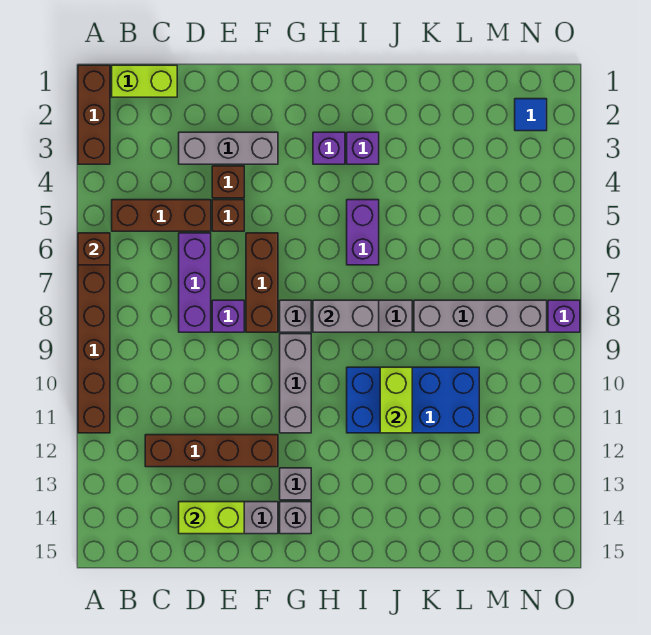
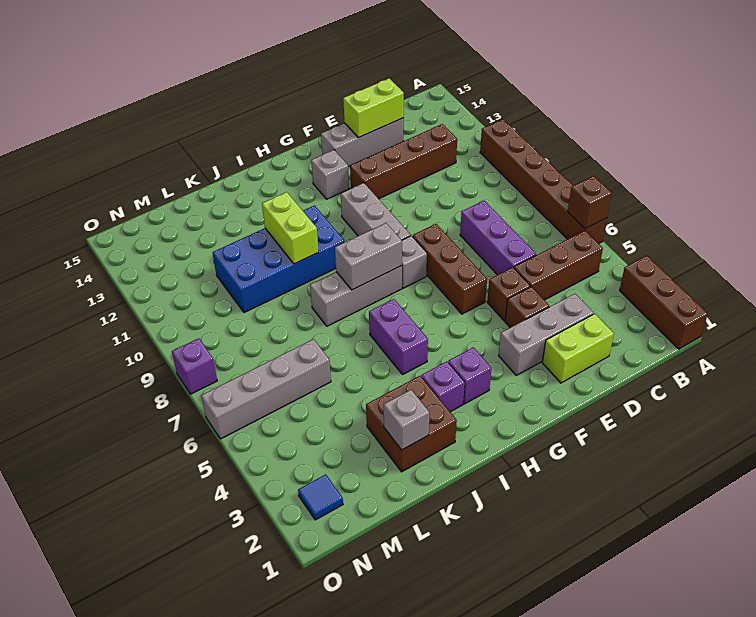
lime brick B1:C1 level 1 -> lime brick D2:E2 level 1
purple brick E8 level 1 -> none
grey brick G14 level 1 -> grey brick K2 level 2
none -> brown brick J2:K3 level 1
grey brick K8:N8 level 1 -> grey brick L6:O6 level 1

